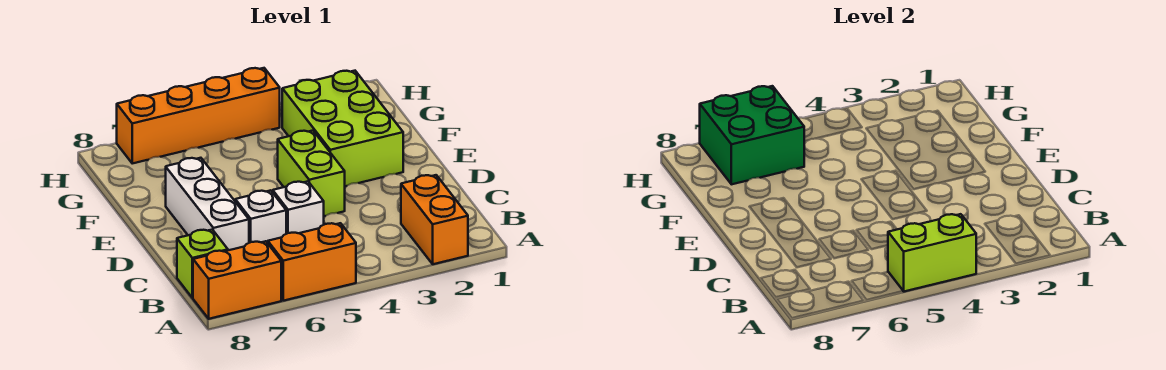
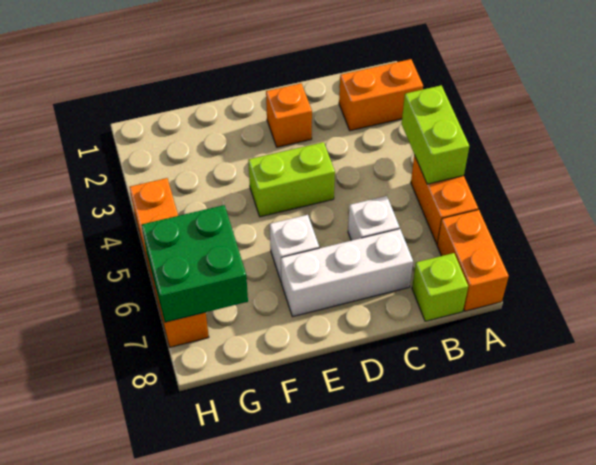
white brick C5 level 1 -> white brick E6 level 1
none -> orange brick D2 level 1
lime brick E2:G3 level 1 -> none

